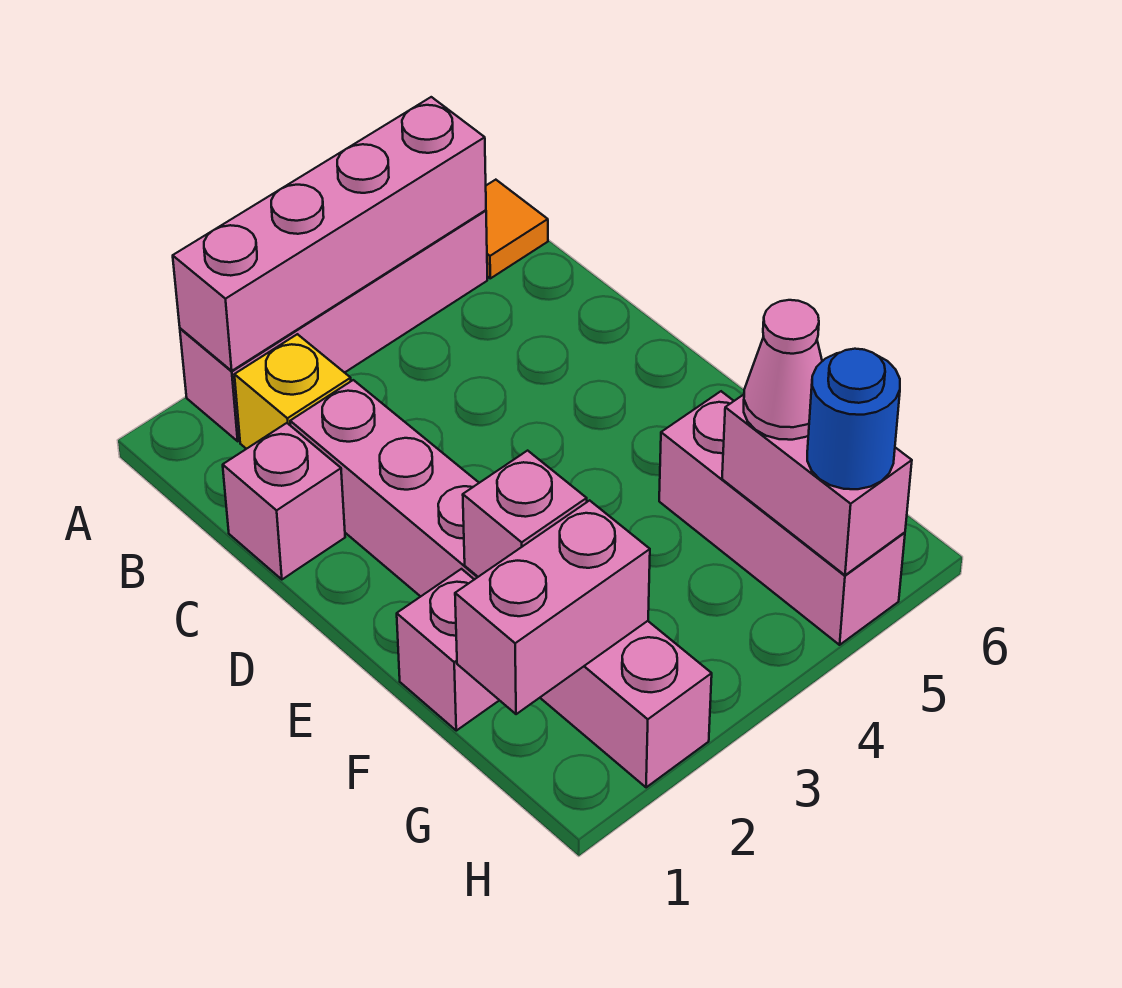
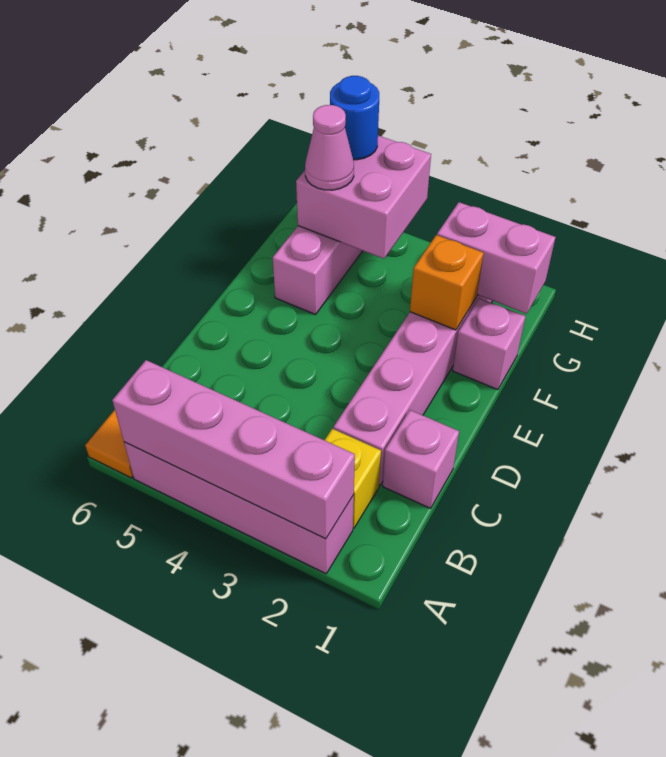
pink brick F2 level 2 -> orange brick F2 level 2
pink brick G5:H5 level 2 -> pink brick G4:H5 level 2

